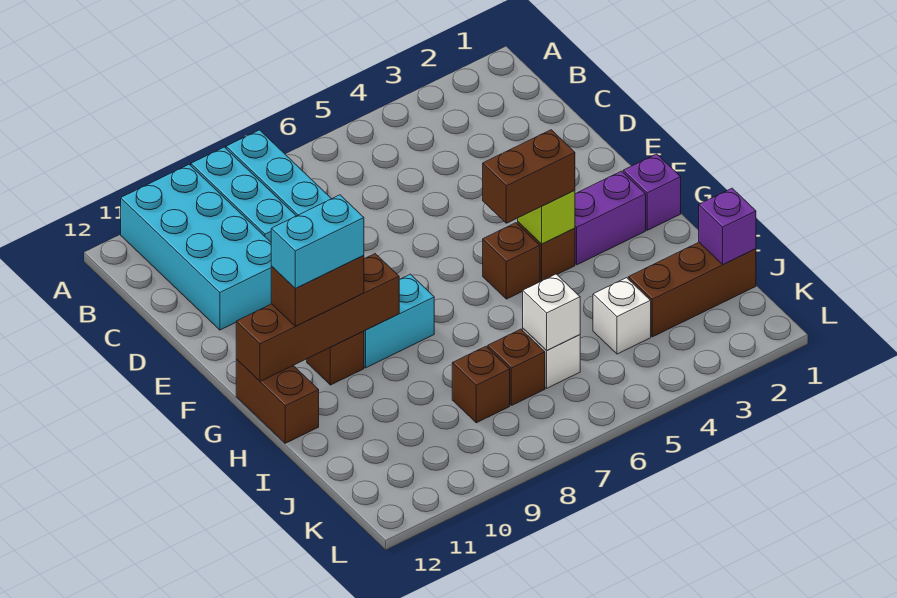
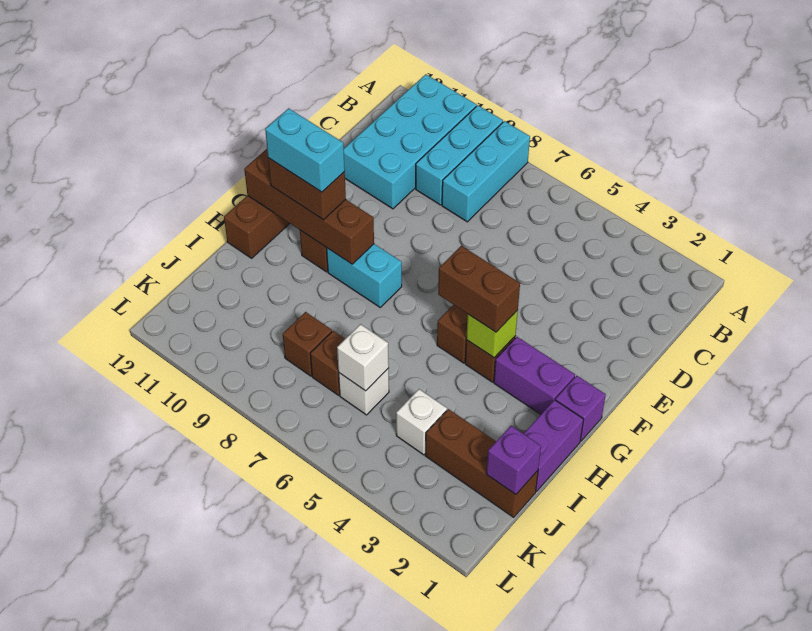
none -> purple brick H1:I1 level 1

